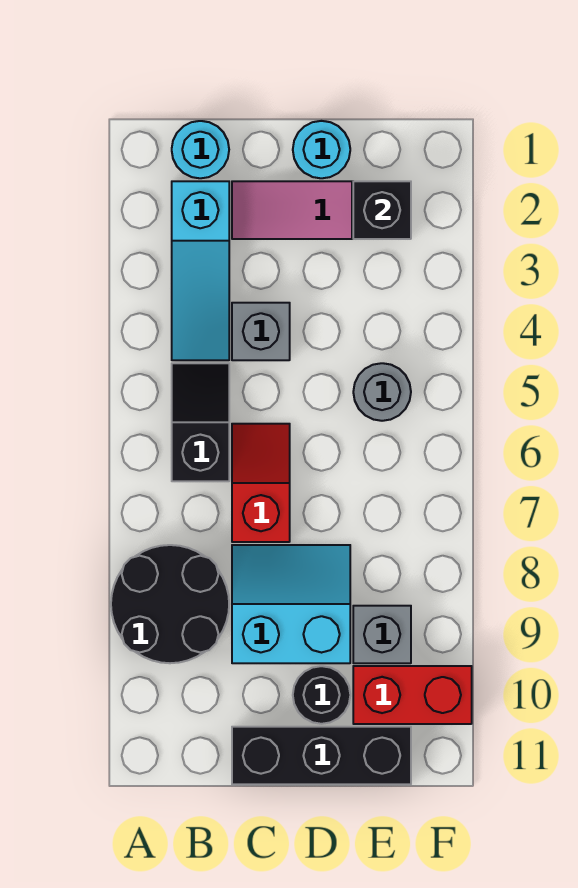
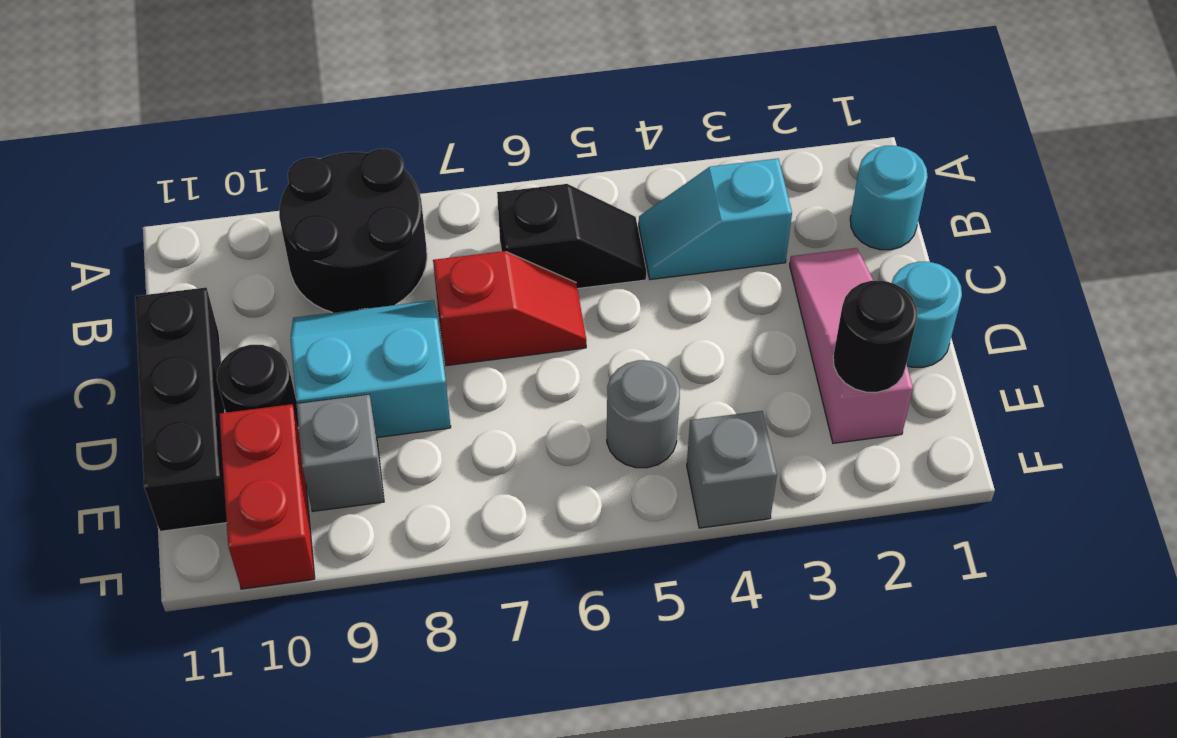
cyan slope B2:B4 level 1 top 2 -> cyan slope B3:B4 level 1 top 3
grey brick C4 level 1 -> grey brick F4 level 1
cyan slope C8:D9 level 1 top 9 -> cyan slope C8:D9 level 1 top D
black brick E2 level 2 -> black round brick E2 level 2

